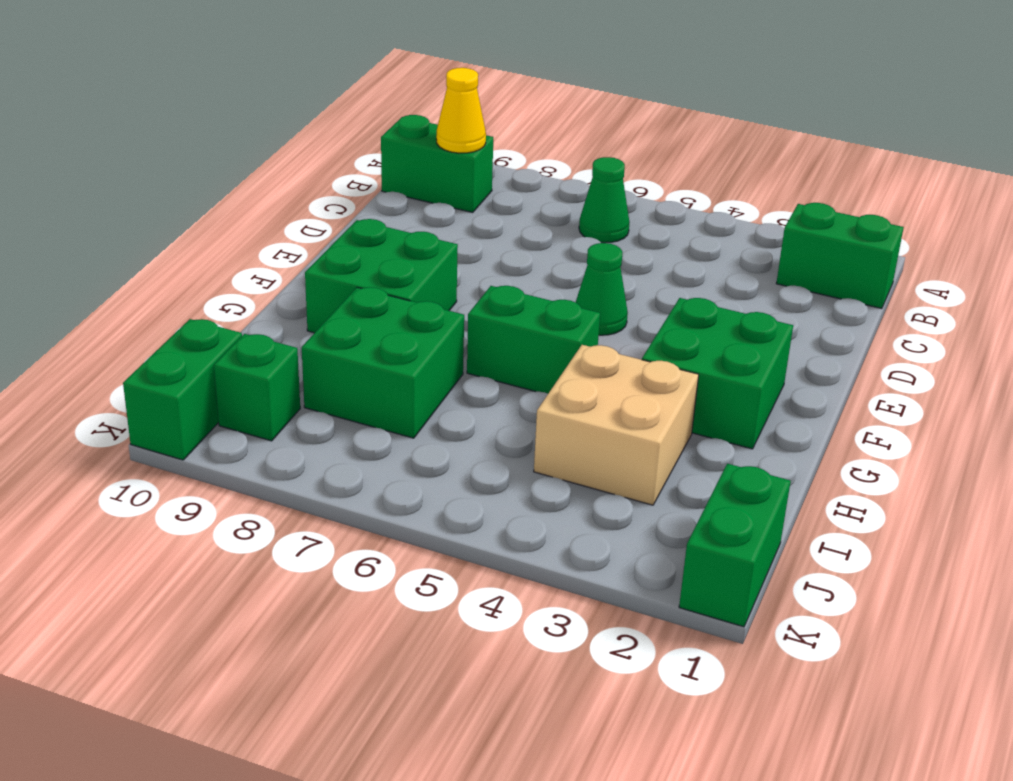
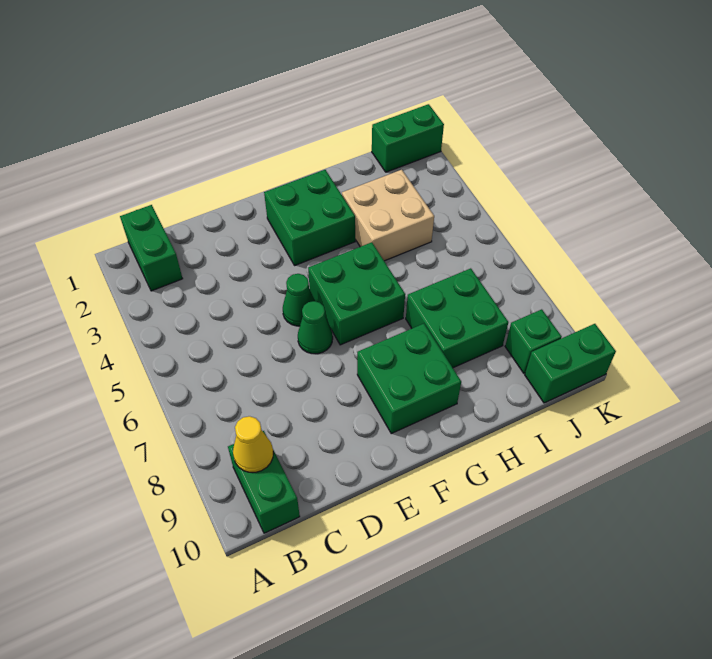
green cone B6 level 1 -> green cone E6 level 1
green brick G5:G6 level 1 -> green brick F5:G6 level 1

